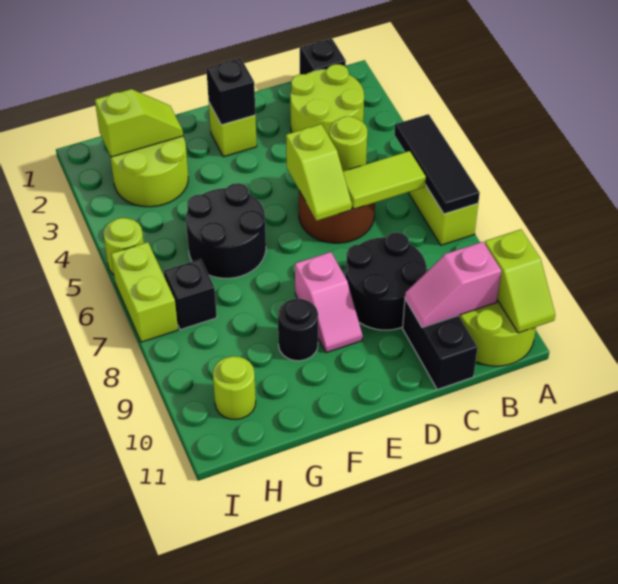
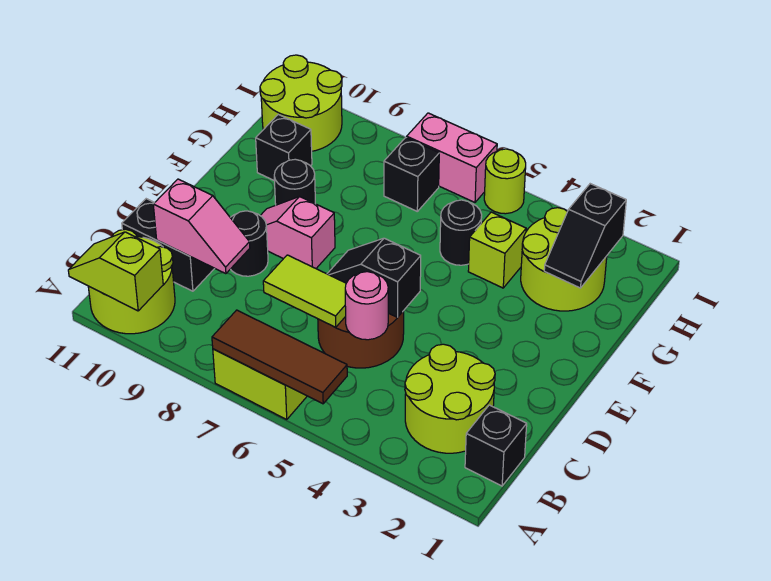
black tile A5:A7 level 2 -> brown tile A5:A7 level 2
lime tile B6:C6 level 2 -> lime tile C6:C7 level 2
pink slope B10:C10 level 2 top B -> pink slope C9:C10 level 2 top 10
lime round brick C5 level 2 -> pink round brick C5 level 2
black round brick C8:D9 level 1 -> black round brick D9 level 1
lime slope D5:D6 level 2 top 5 -> black slope D5:D6 level 2 top 5
lime brick E2 level 1 -> lime brick G4 level 1
black brick E2 level 2 -> black brick G10 level 1
black round brick F5:G6 level 1 -> black round brick G5 level 1
lime slope G2:H2 level 2 top H -> black slope G2:H2 level 2 top H
lime round brick H10 level 1 -> lime round brick H10:I11 level 1
lime brick I6:I7 level 1 -> pink brick I6:I7 level 1

